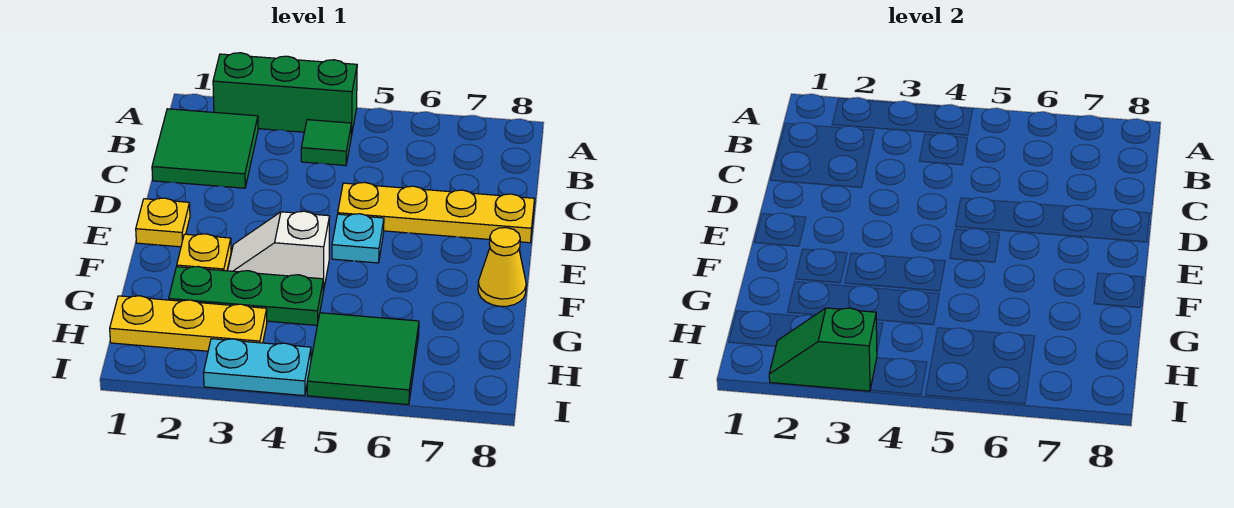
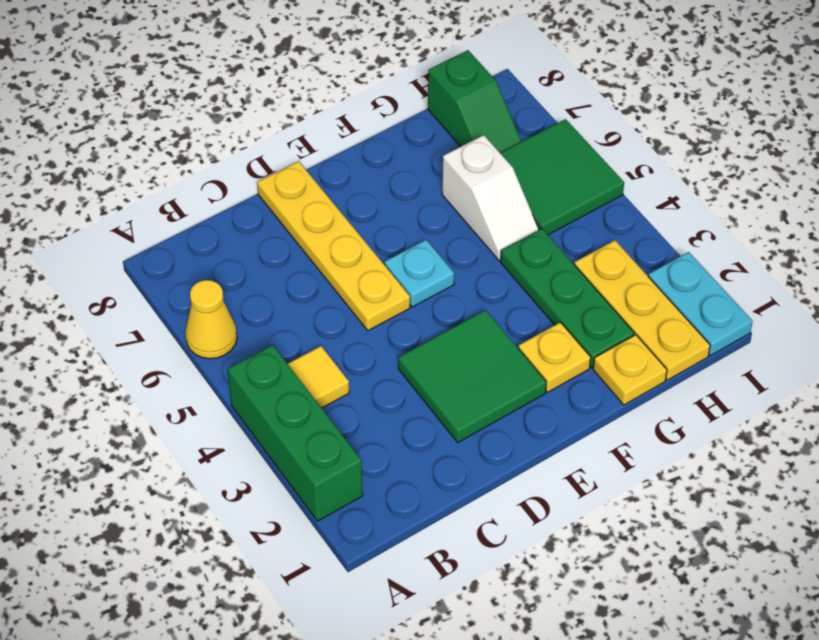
green tile B1:C2 level 1 -> green tile D2:E3 level 1
green tile B4 level 1 -> yellow tile B4 level 1
yellow plate E1 level 1 -> yellow plate G1 level 1
white slope F3:F4 level 1 top 4 -> white slope G5:G6 level 1 top 6
yellow cone F8 level 1 -> yellow cone A6 level 1
green slope I2:I3 level 2 top 3 -> green slope H7:H8 level 1 top 8
cyan plate I3:I4 level 1 -> cyan plate I1:I2 level 1

